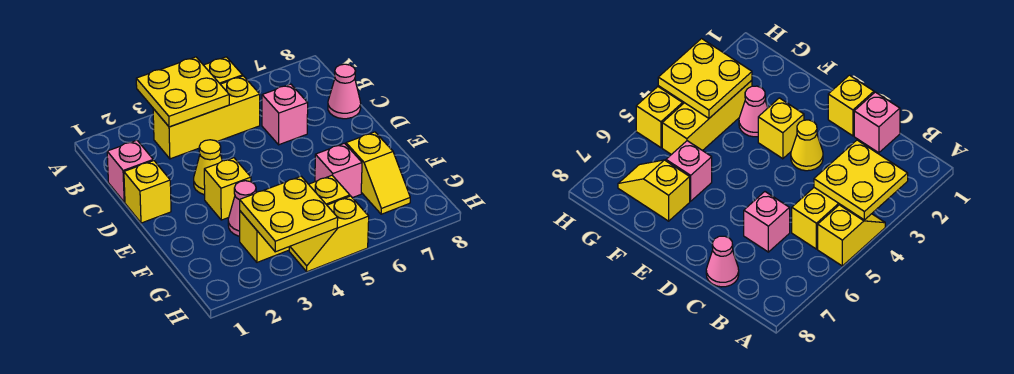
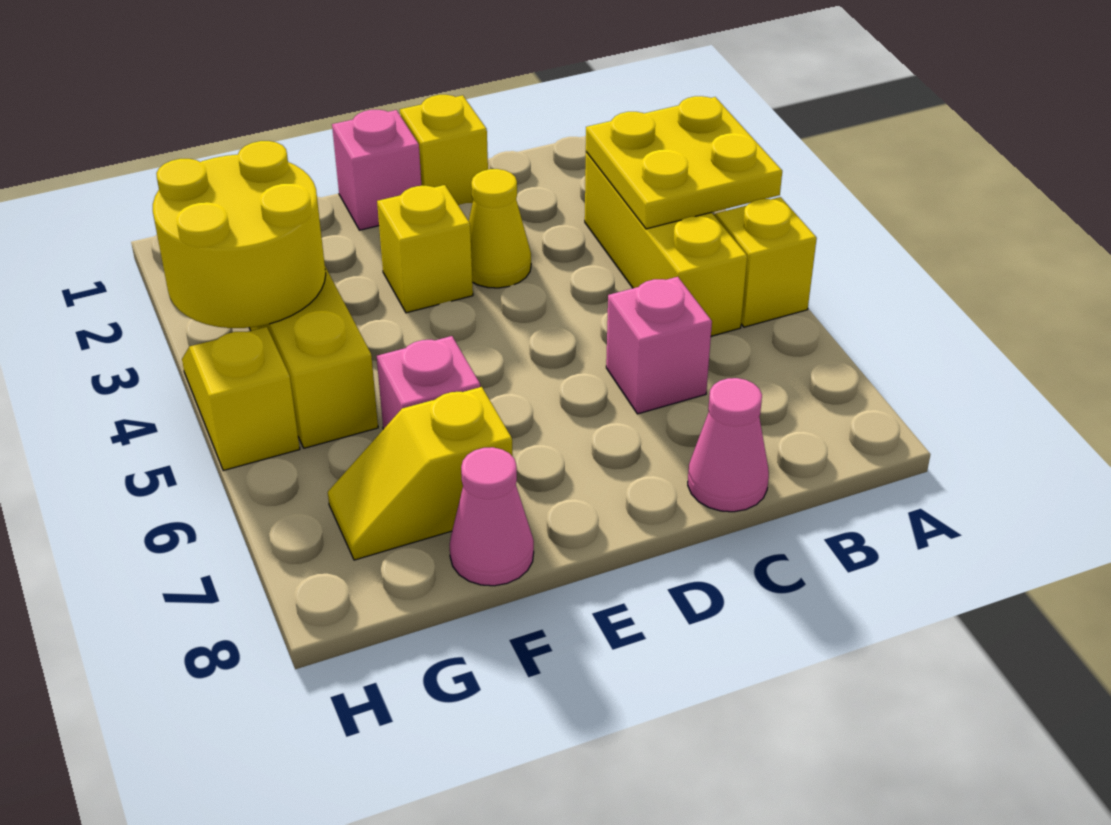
pink brick C1 level 1 -> pink brick E1 level 1
pink cone F3 level 1 -> pink cone F8 level 1
yellow plate G3:H4 level 2 -> yellow round brick G3:H4 level 2

